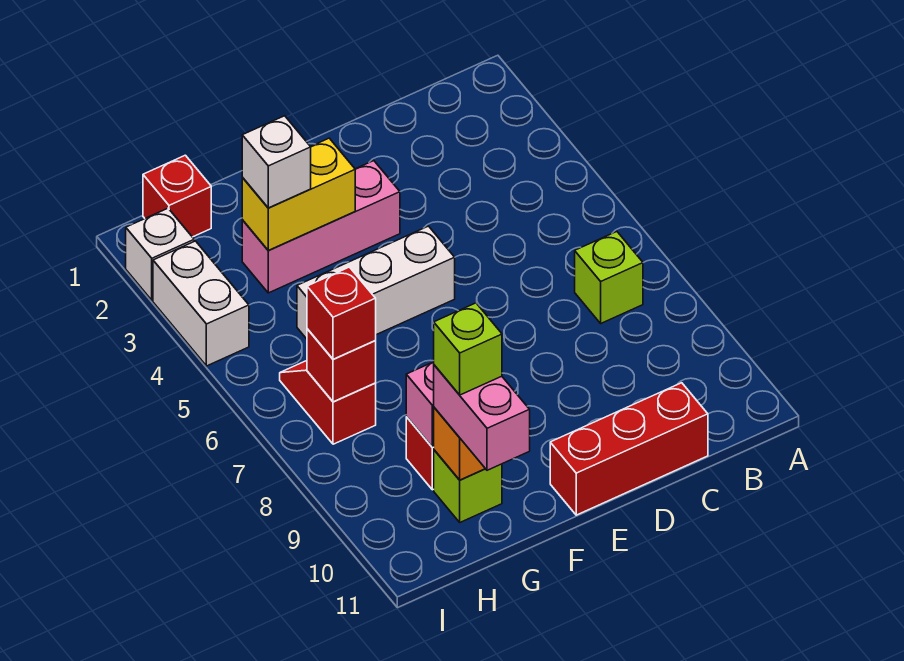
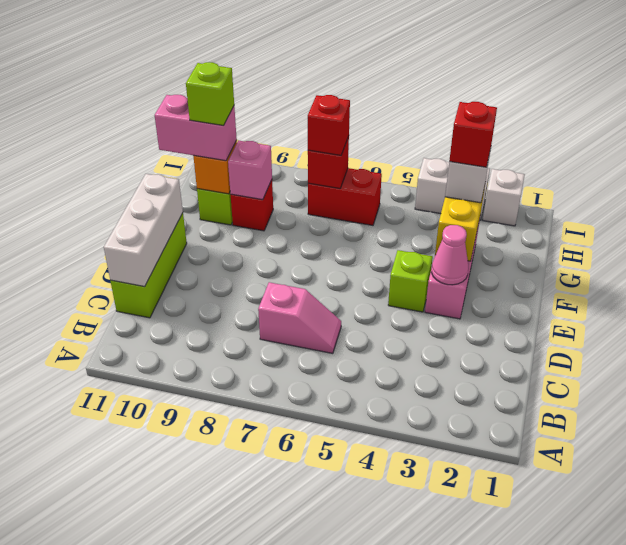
lime brick B7 level 1 -> lime brick E4 level 1
none -> pink slope C6:C7 level 1 top 7
red brick C11:E11 level 1 -> lime brick C11:E11 level 1
none -> pink cone E3 level 2
white brick E5:G5 level 1 -> white brick C11:E11 level 2
red brick H1 level 1 -> red brick G3 level 4
red slope H6:H7 level 1 top 7 -> red brick H6:H7 level 1

